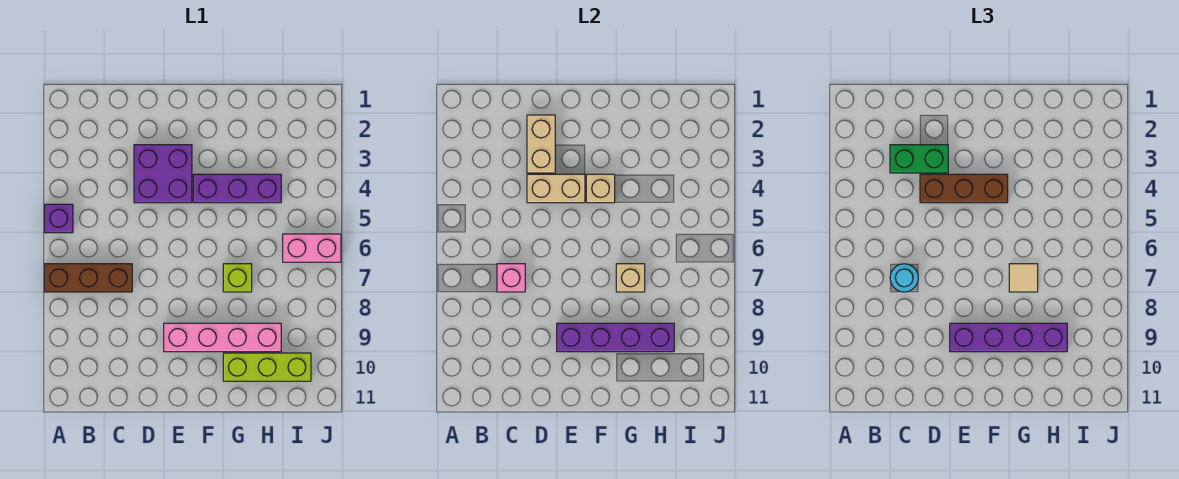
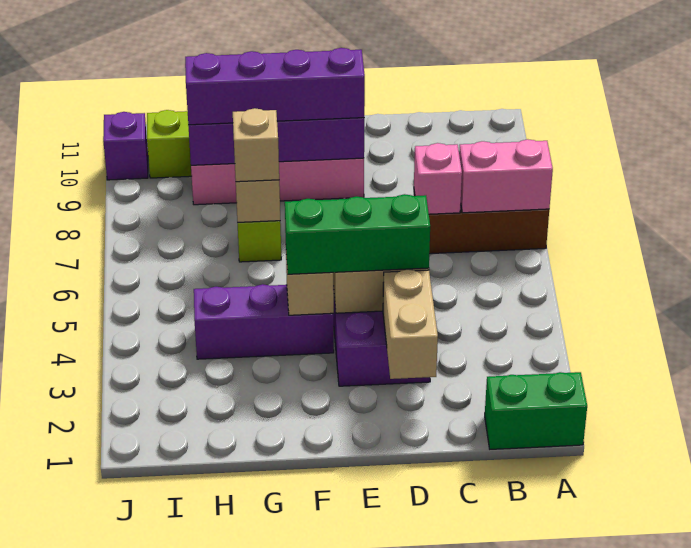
purple brick A5 level 1 -> purple brick J10 level 1
green brick C3:D3 level 3 -> green brick A1:B1 level 1
cyan round brick C7 level 3 -> none
brown brick D4:F4 level 3 -> green brick D4:F4 level 3
tan tile G7 level 3 -> tan brick G7 level 3
pink brick I6:J6 level 1 -> pink brick A7:B7 level 2

